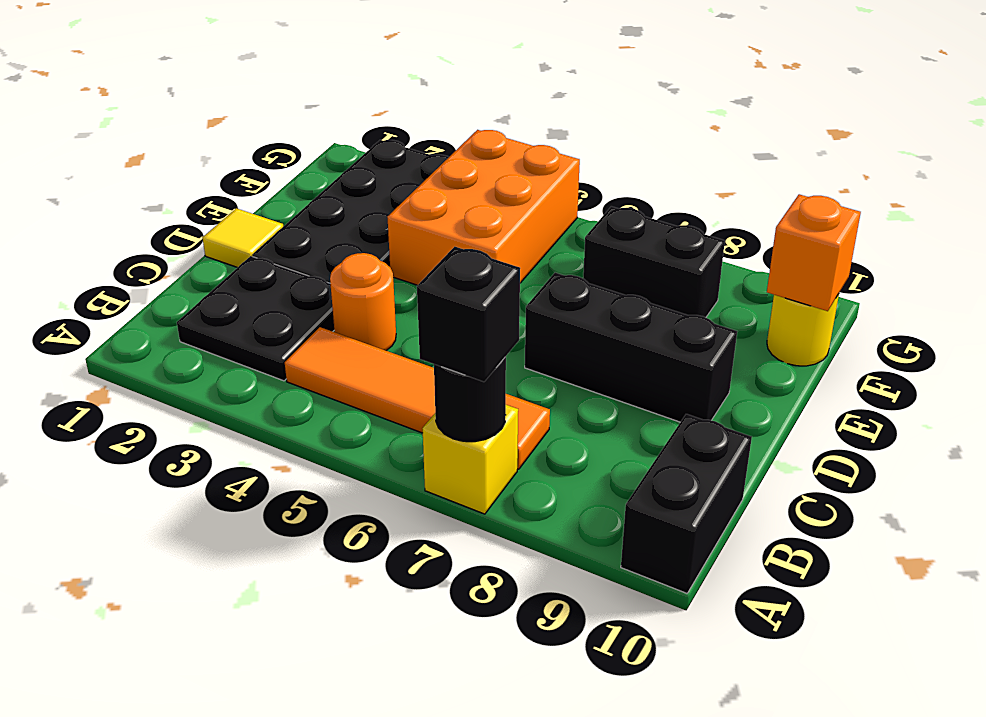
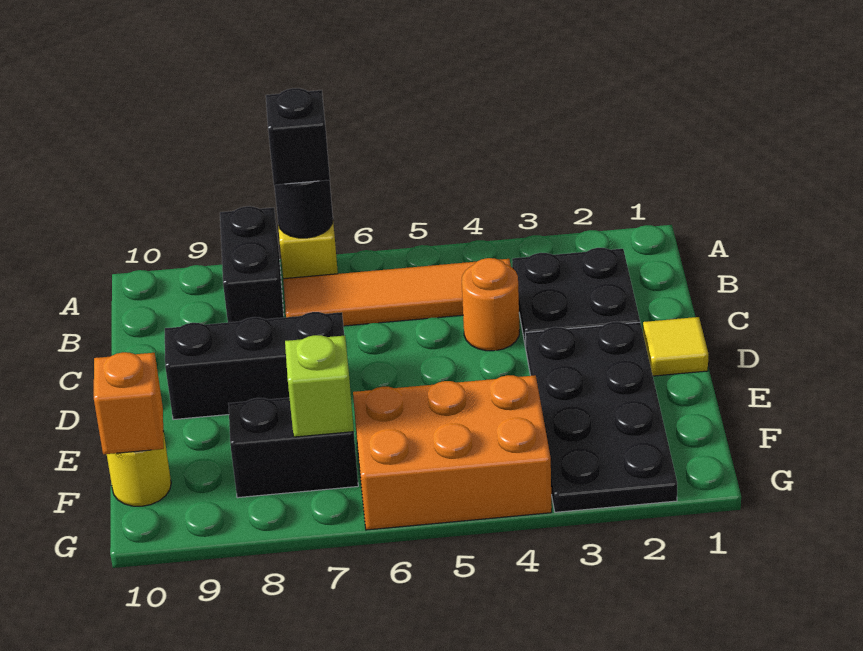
black brick A10:B10 level 1 -> black brick A8:B8 level 1
orange brick E4:G5 level 1 -> orange brick F4:G6 level 1
none -> lime brick F7 level 2

